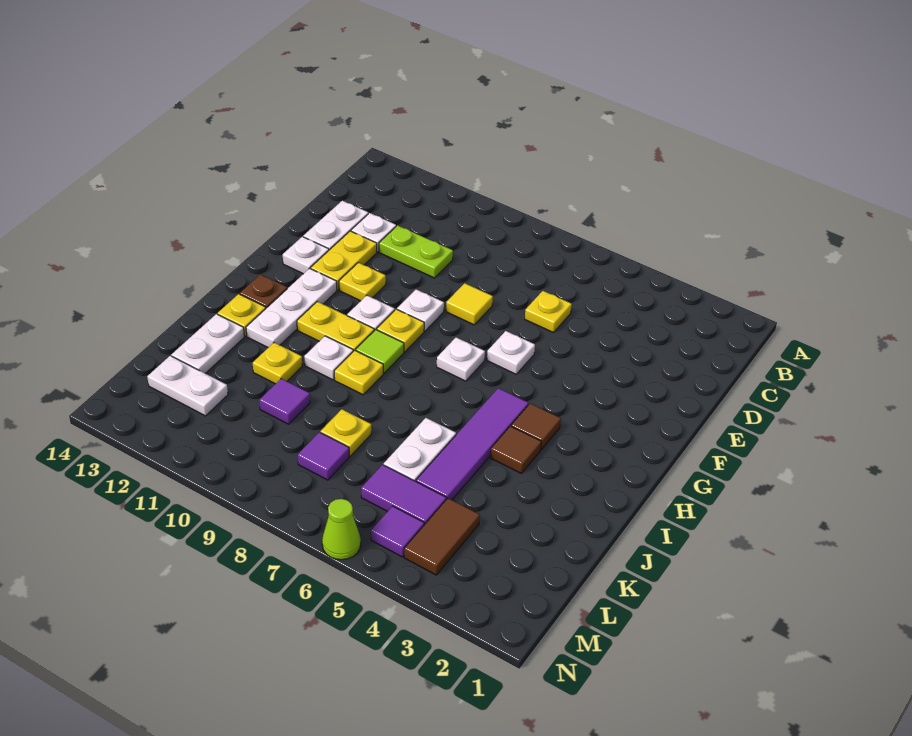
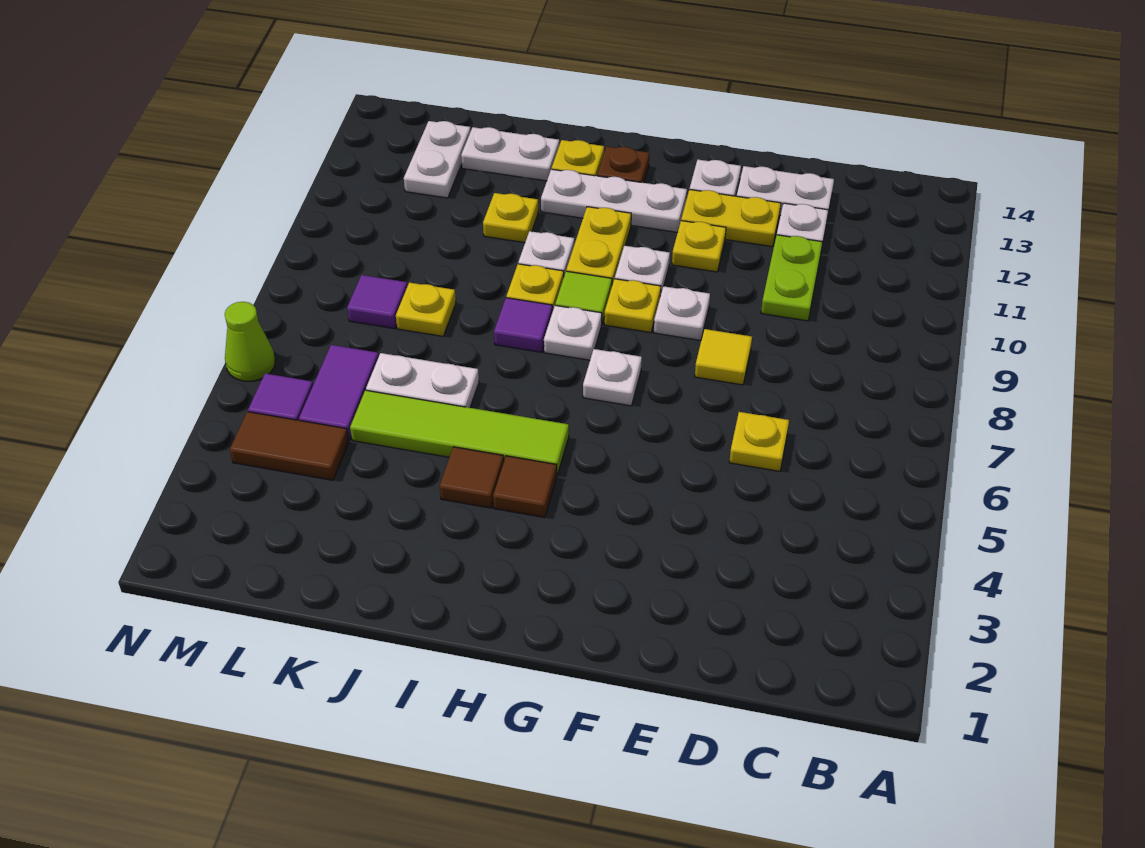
white plate F6 level 1 -> white plate H8 level 1
purple tile H5:K5 level 1 -> lime tile H5:K5 level 1
purple tile K10 level 1 -> purple tile I8 level 1

